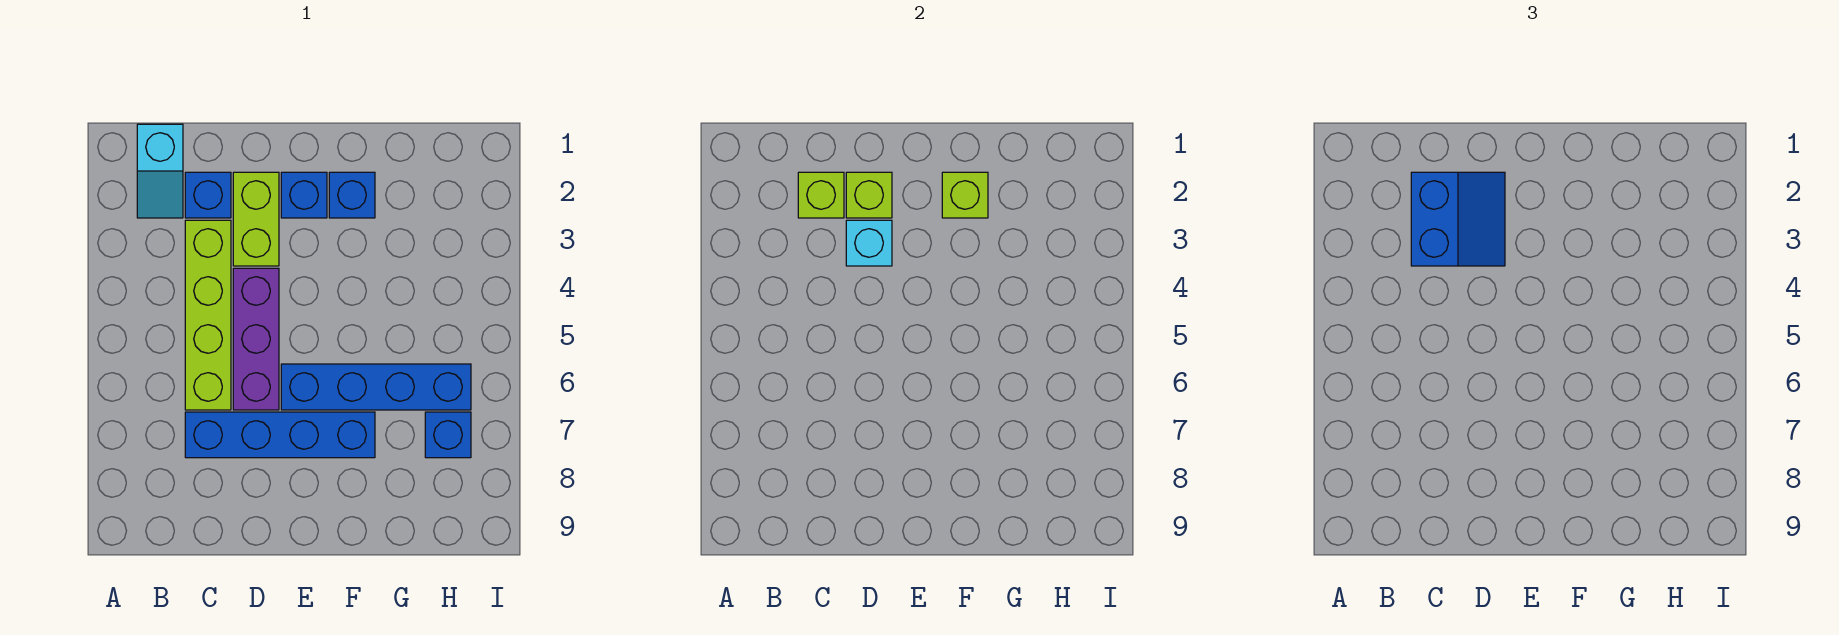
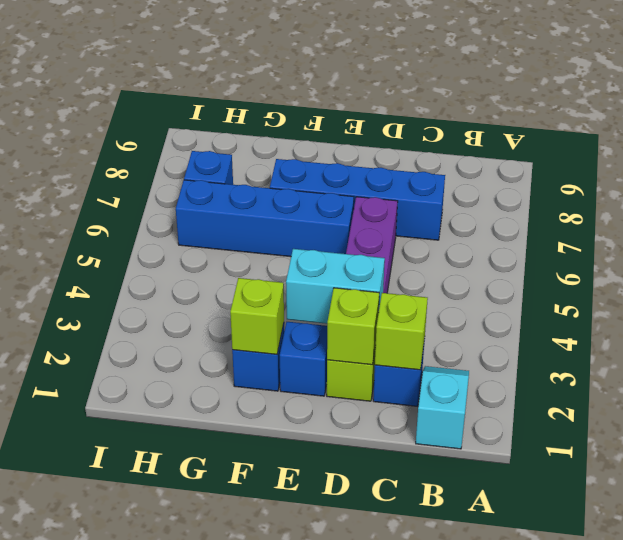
blue slope C2:D3 level 3 top C -> none
lime brick C3:C6 level 1 -> none
cyan brick D3 level 2 -> cyan brick D3:E3 level 2

